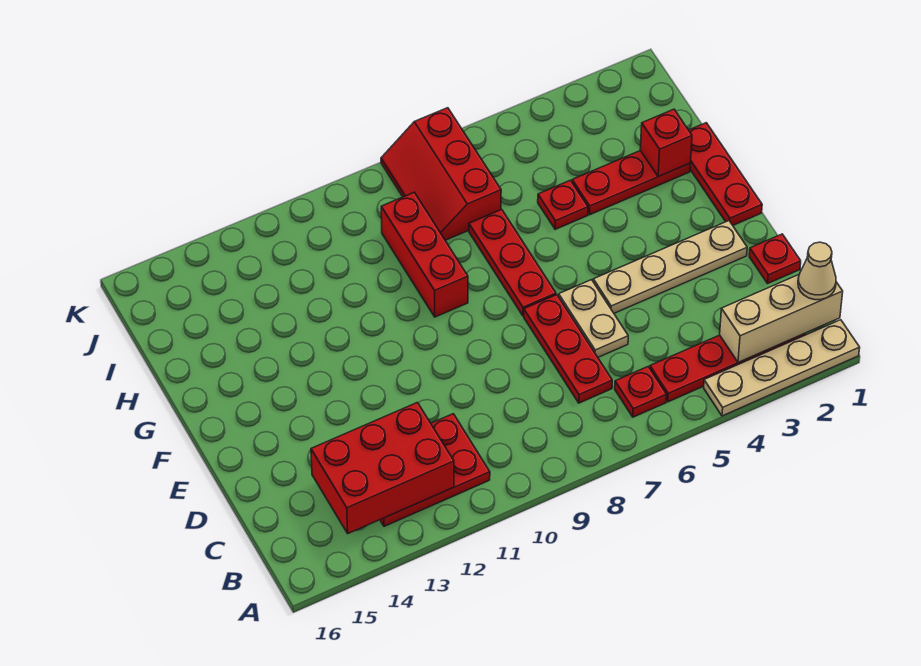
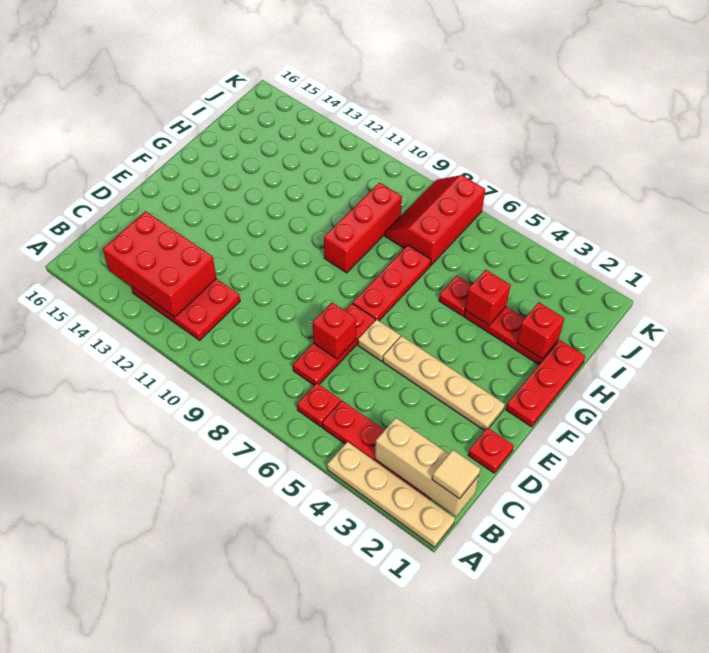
tan cone B1 level 3 -> tan tile B1 level 3
tan plate D6:E6 level 1 -> tan plate E6 level 1
none -> red brick D7 level 2
none -> red brick H4 level 2

